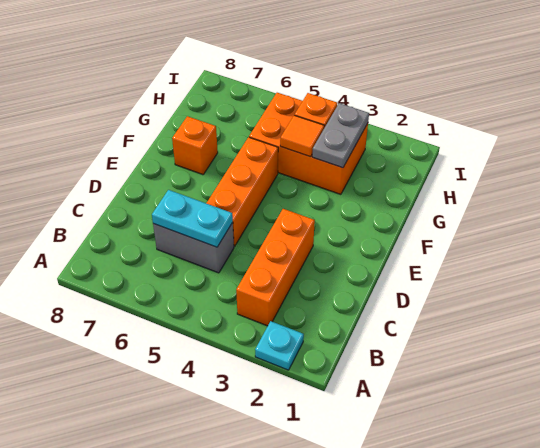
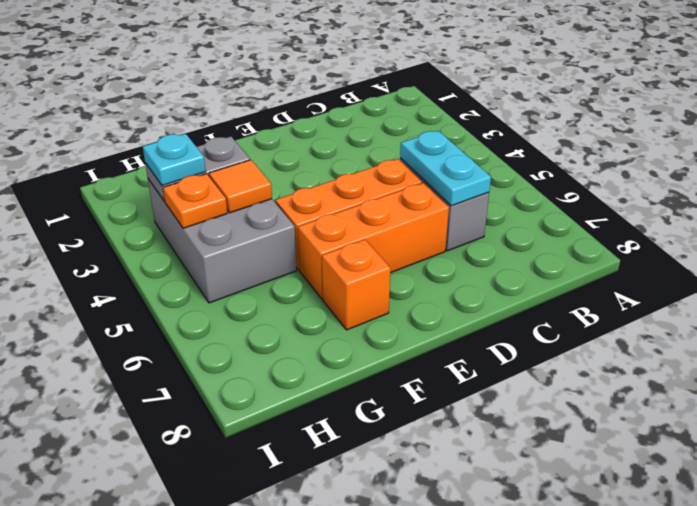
cyan plate A2 level 1 -> cyan plate H3 level 3
orange brick B3:D3 level 1 -> orange brick D6:F6 level 1
orange brick G3:H5 level 1 -> grey brick G3:H5 level 1

